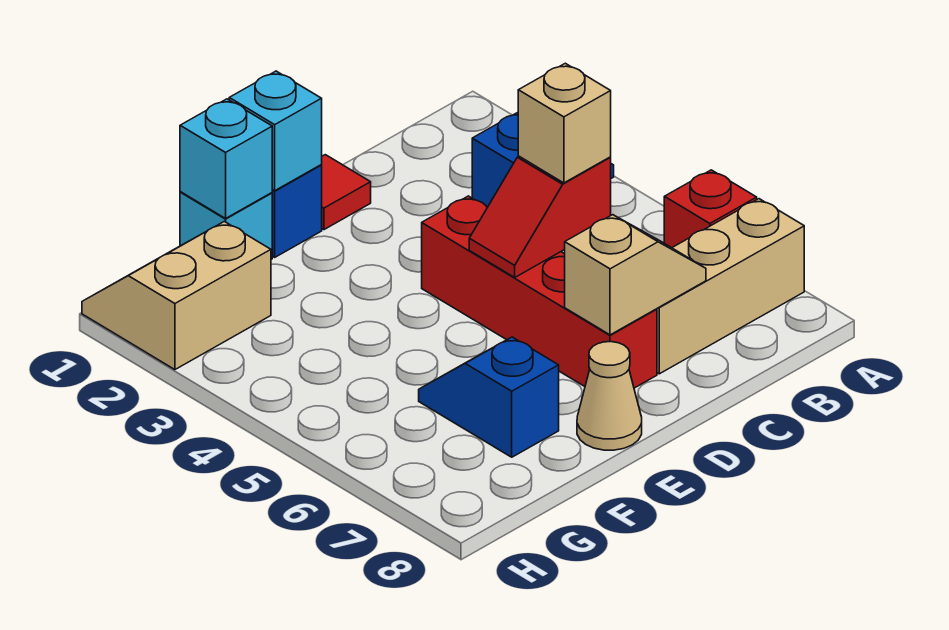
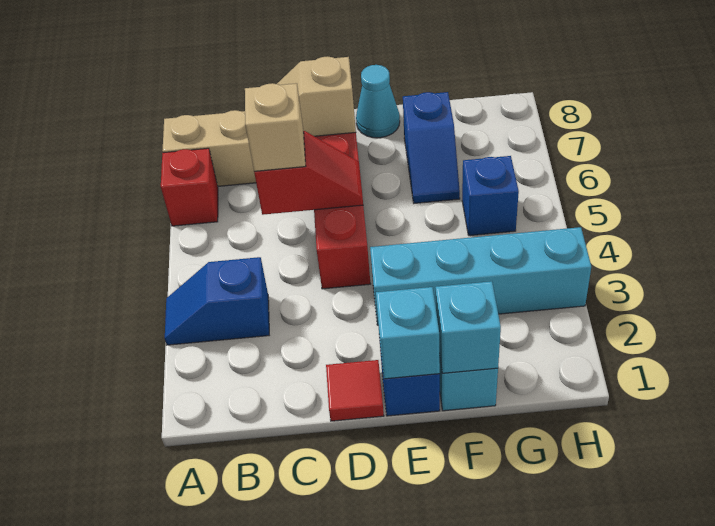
none -> cyan brick E3:H3 level 1
tan cone E8 level 1 -> cyan cone E8 level 1
tan slope G1:H2 level 1 top 2 -> none
none -> blue brick G5 level 1

